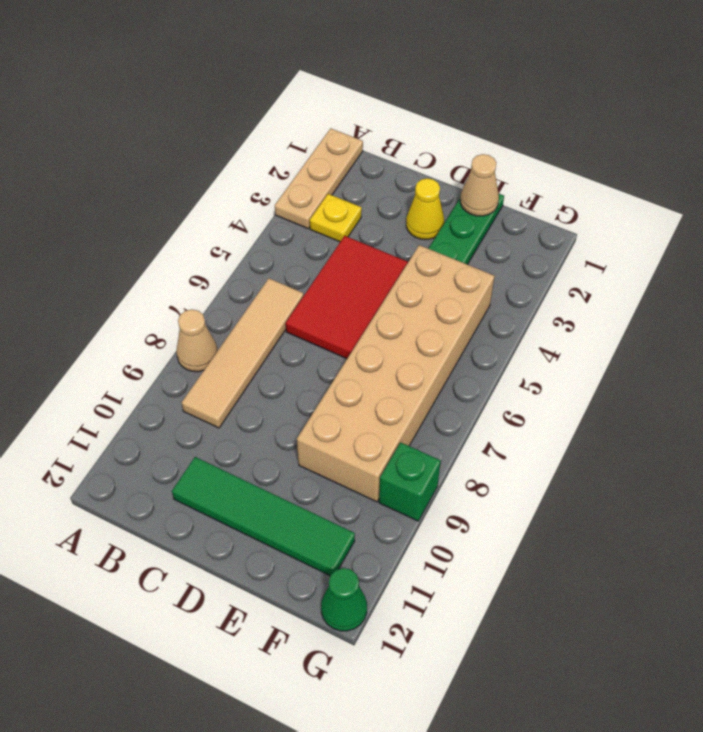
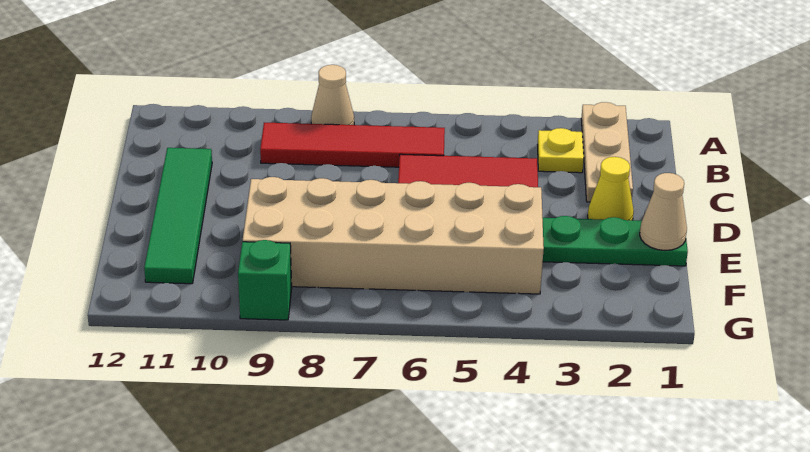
tan plate A1:A3 level 1 -> tan plate A2:C2 level 1
tan tile B6:B9 level 1 -> red tile B6:B9 level 1
green cone G12 level 1 -> none

